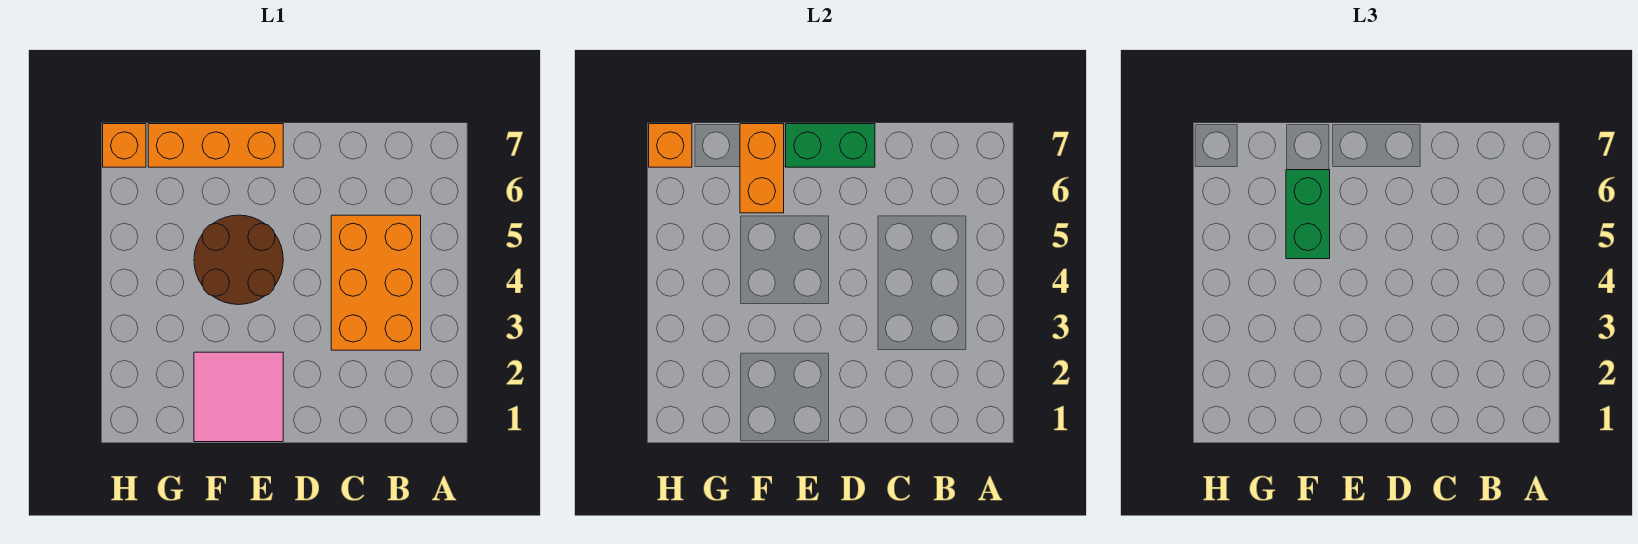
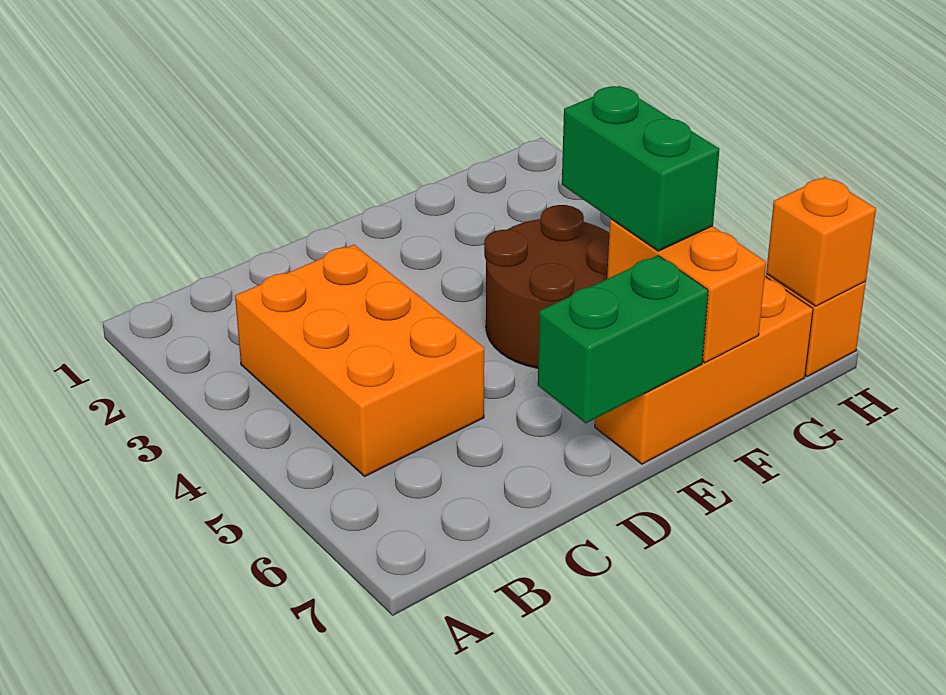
pink tile E1:F2 level 1 -> none

